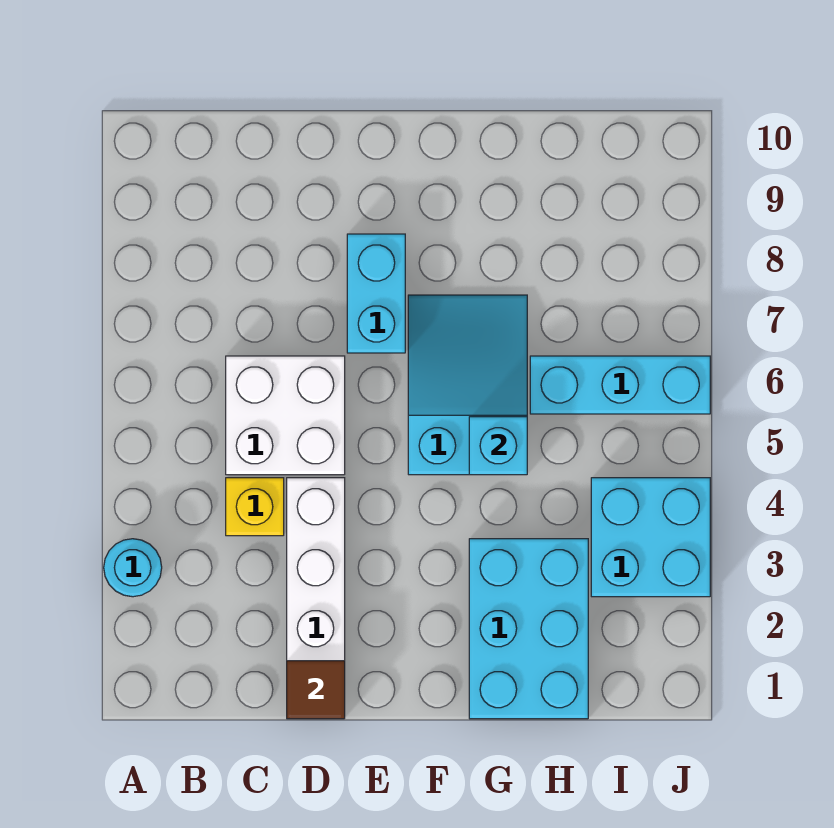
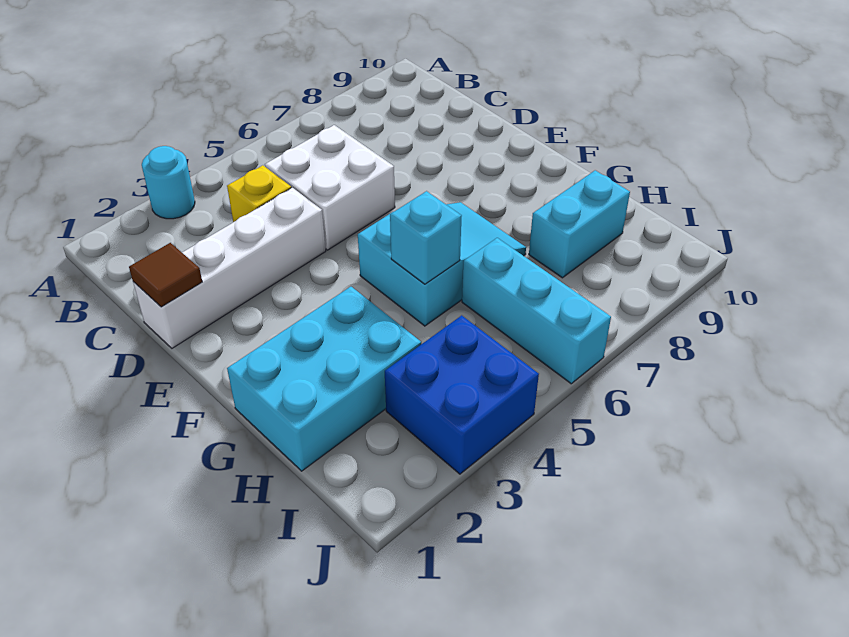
cyan brick E7:E8 level 1 -> cyan brick H8:H9 level 1
cyan brick I3:J4 level 1 -> blue brick I3:J4 level 1

